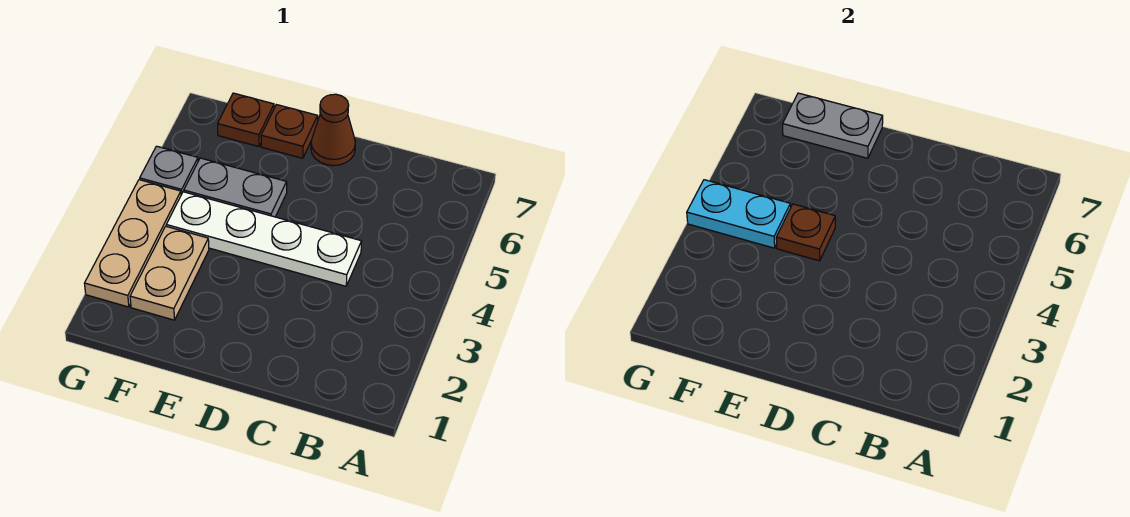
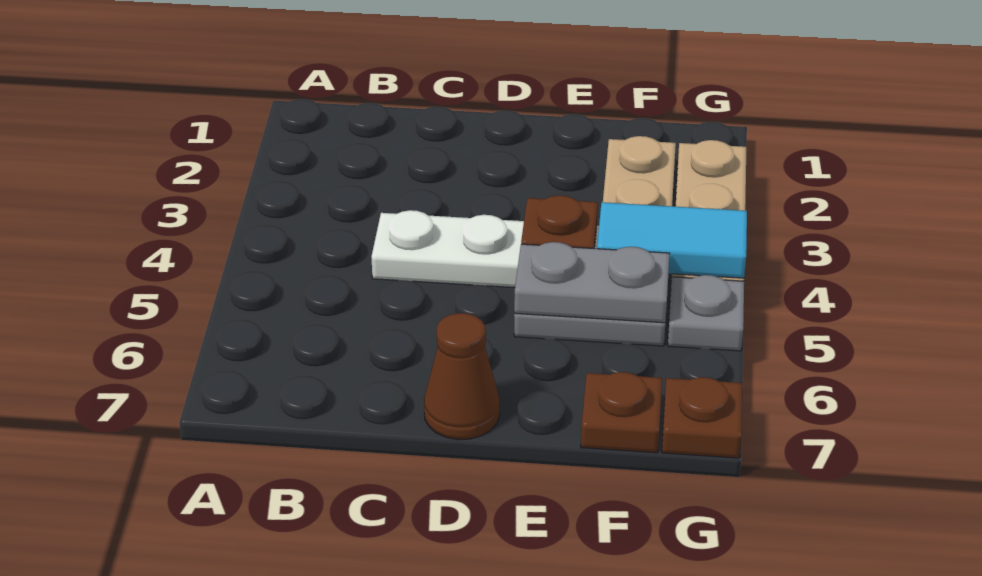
brown plate E7 level 1 -> brown plate G7 level 1
grey plate E7:F7 level 2 -> grey plate E5:F5 level 2
cyan plate F4:G4 level 2 -> cyan tile F4:G4 level 2

